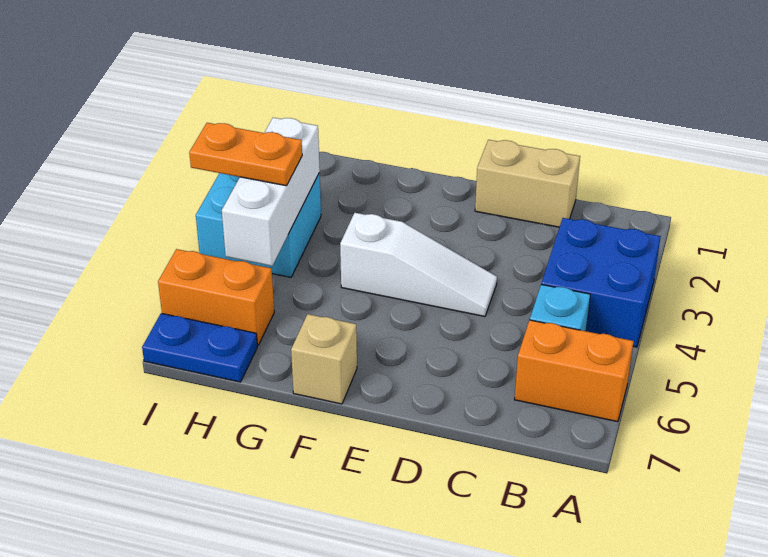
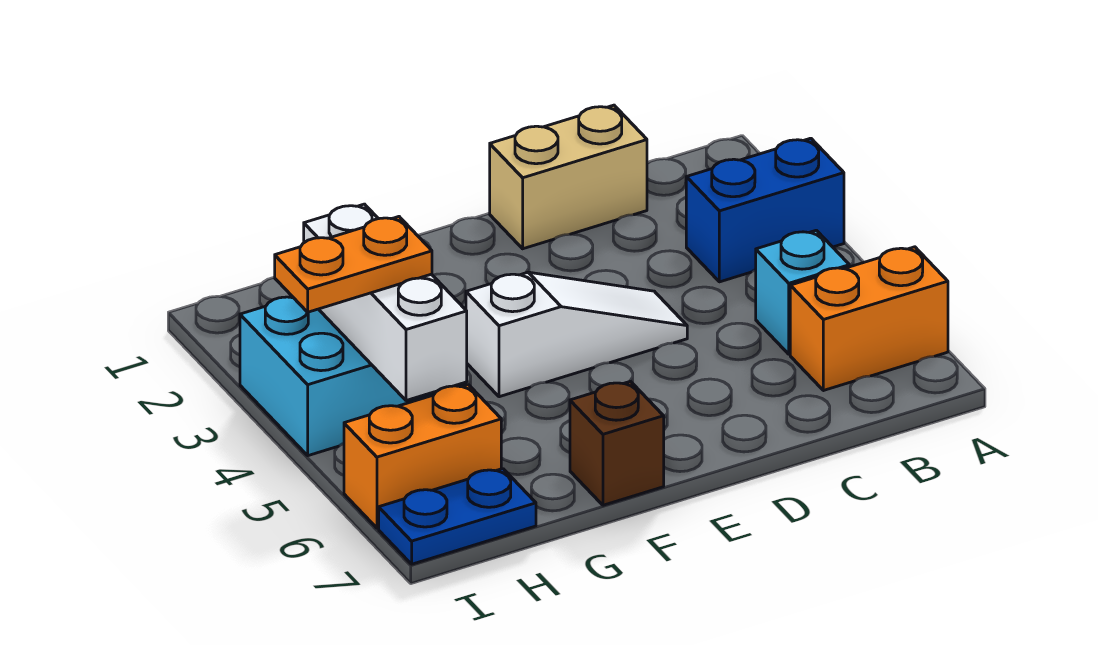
blue brick A3:B4 level 1 -> blue brick A3:B3 level 1
tan brick F7 level 1 -> brown brick F7 level 1

